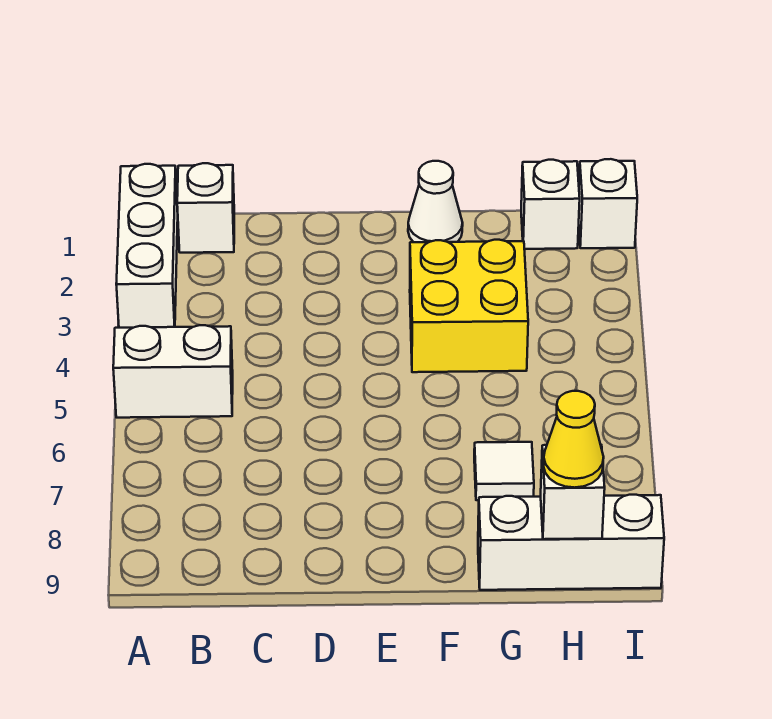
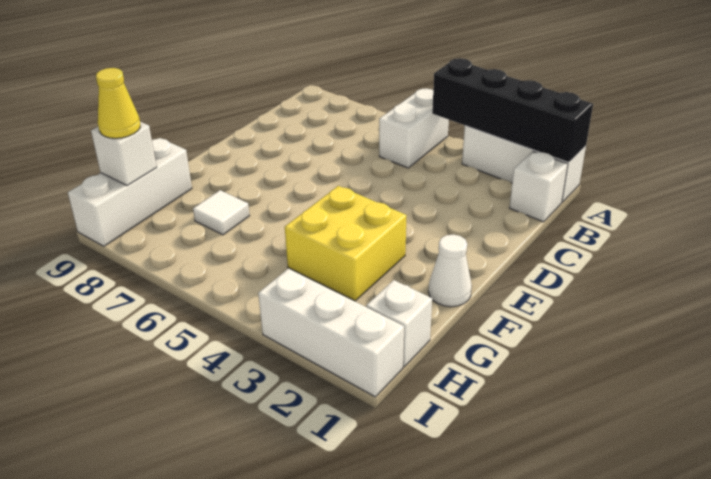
none -> black brick A1:A4 level 2
white brick I1 level 1 -> white brick I1:I3 level 1

